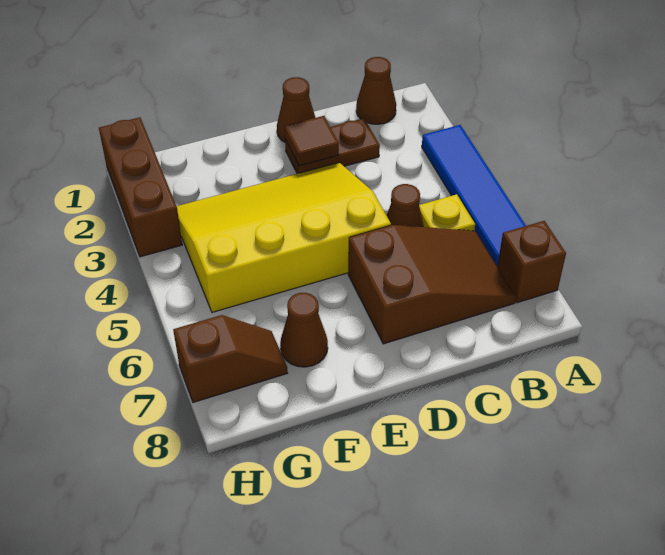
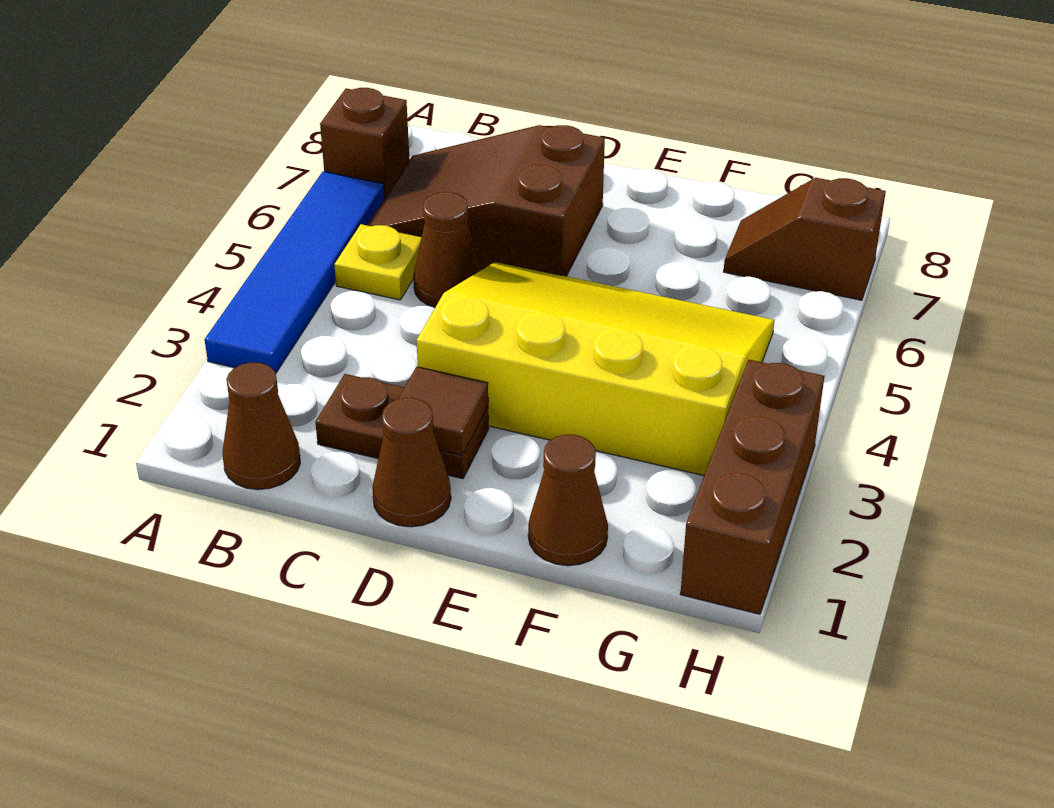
yellow slope D3:G5 level 1 top 5 -> yellow slope D3:G5 level 1 top 3
brown cone F7 level 1 -> brown cone F1 level 1

